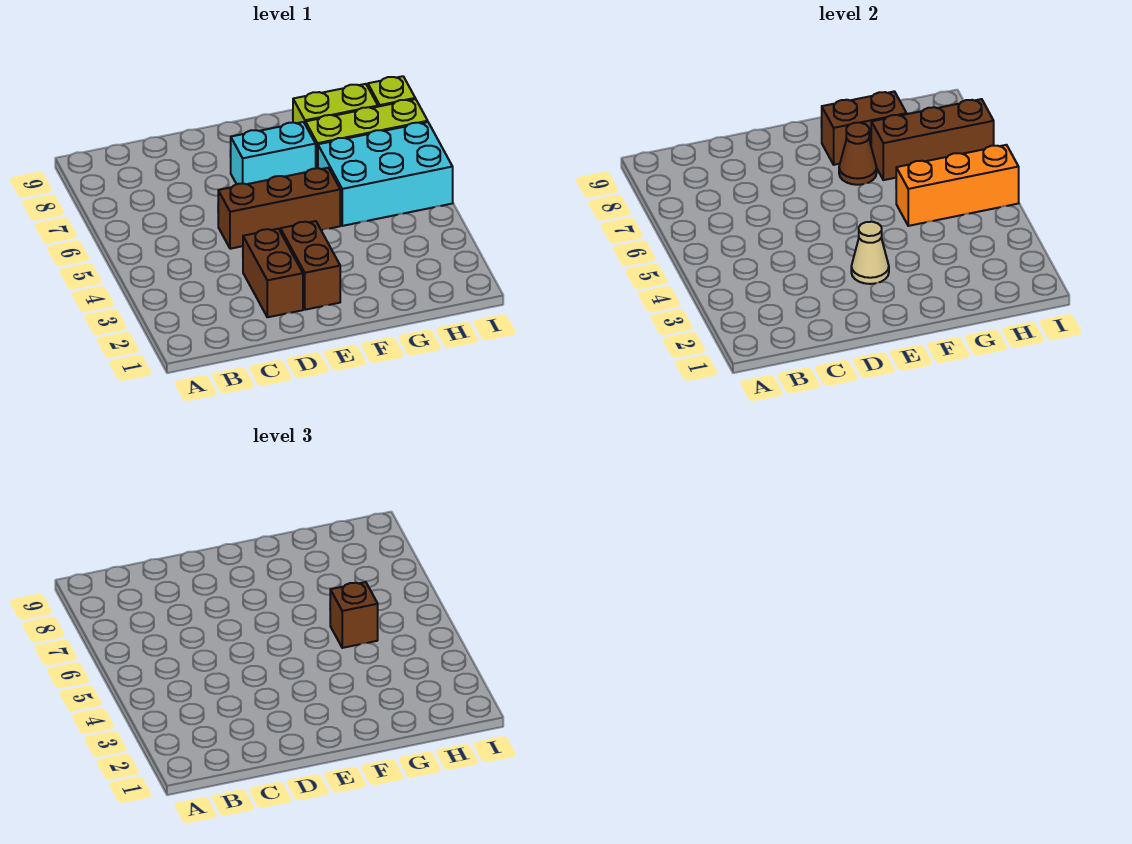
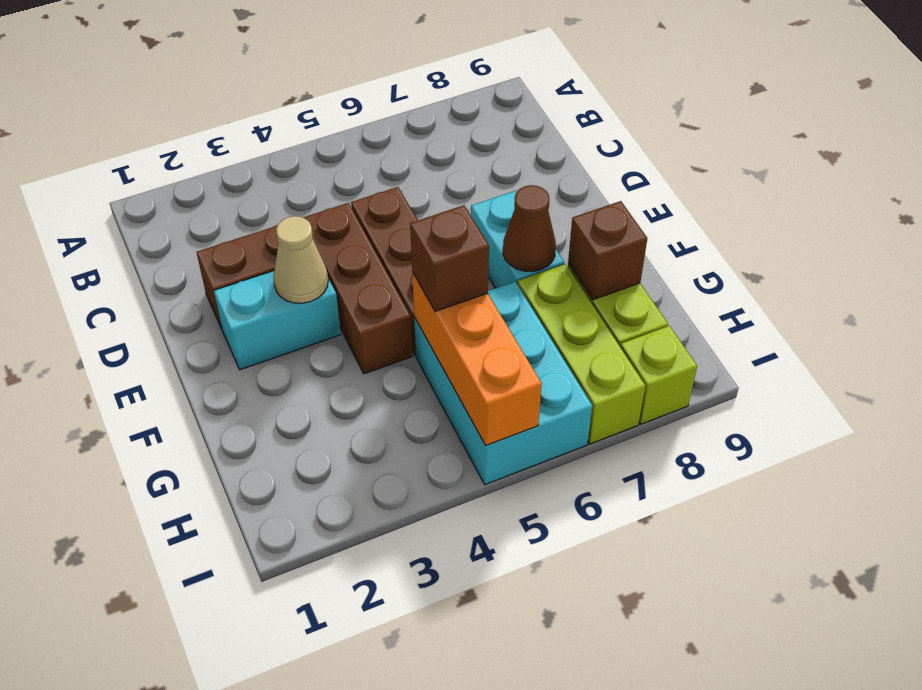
brown brick E2:E3 level 1 -> cyan brick E2:E3 level 1
brown brick F8:G8 level 2 -> brown brick G8 level 2
brown brick G7:I7 level 2 -> brown brick D4:F4 level 1

